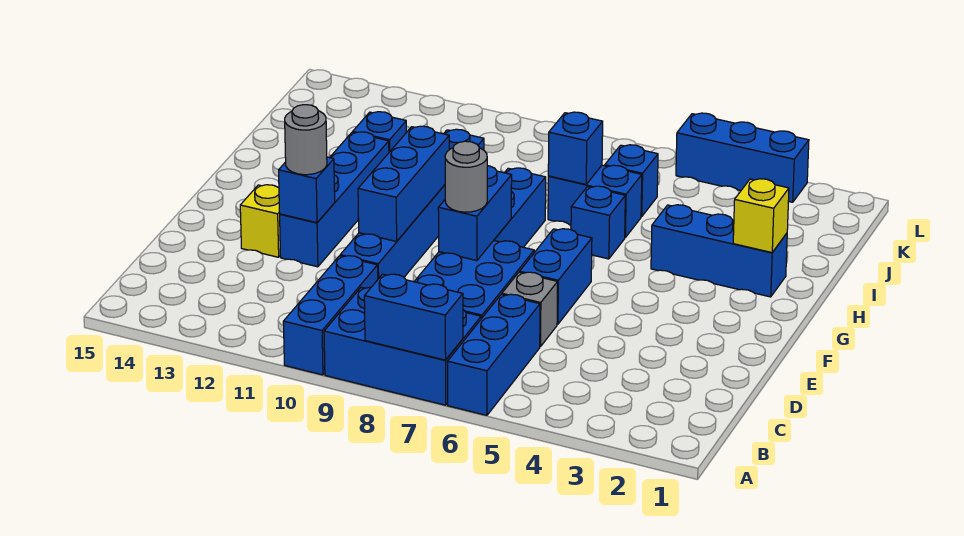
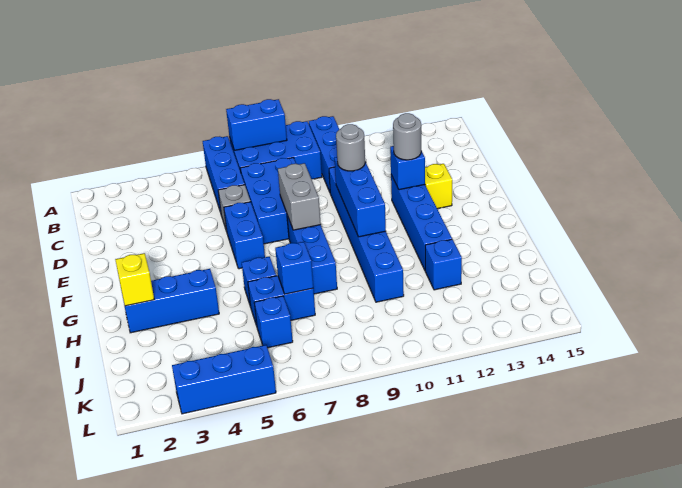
blue brick E8:F8 level 2 -> grey brick E8:F8 level 2
grey round brick E8 level 3 -> grey round brick E10 level 3

